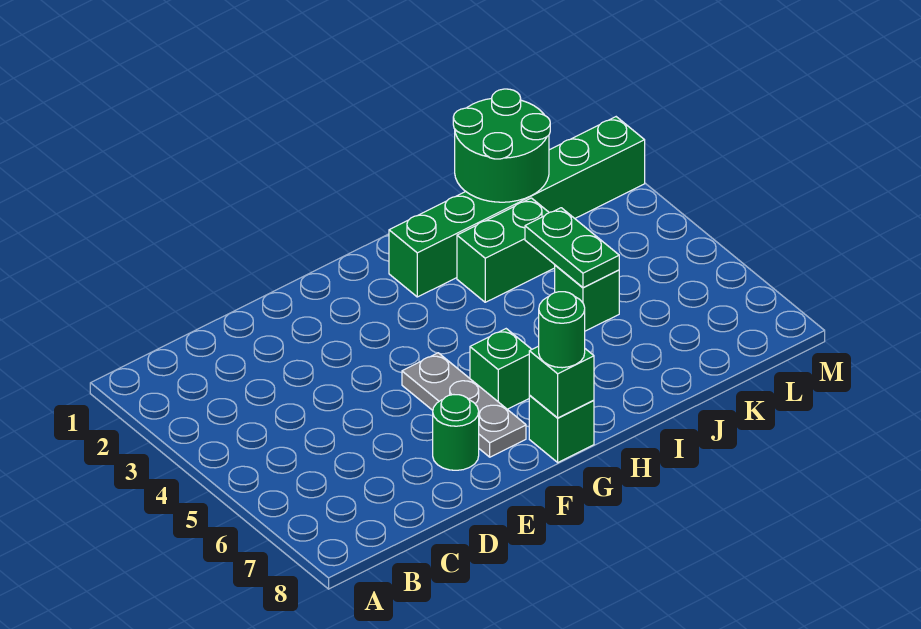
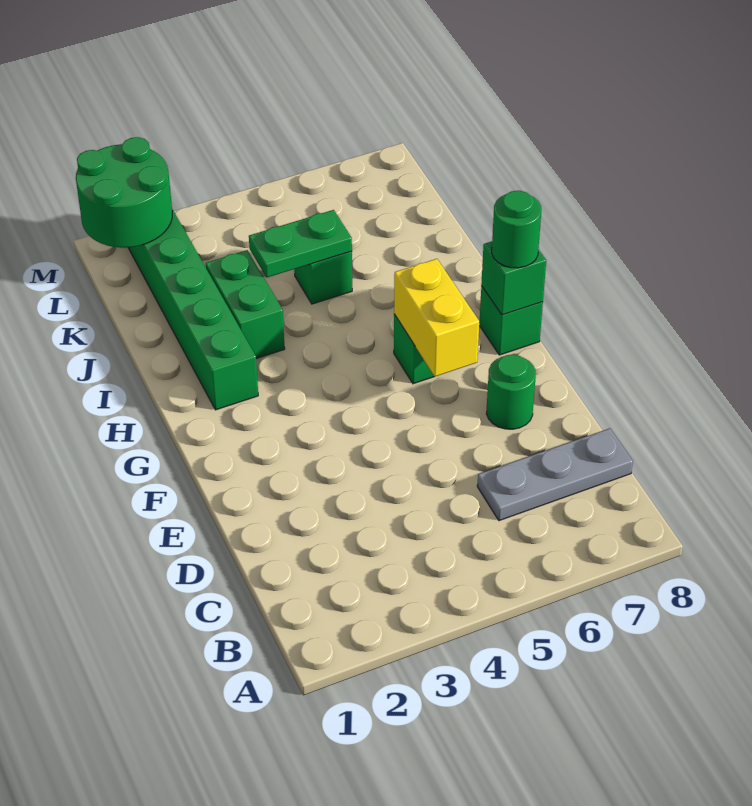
grey plate F5:F7 level 1 -> grey plate C6:C8 level 1
none -> yellow brick F6:G6 level 2
green round brick J1:K2 level 2 -> green round brick L1:M2 level 2

